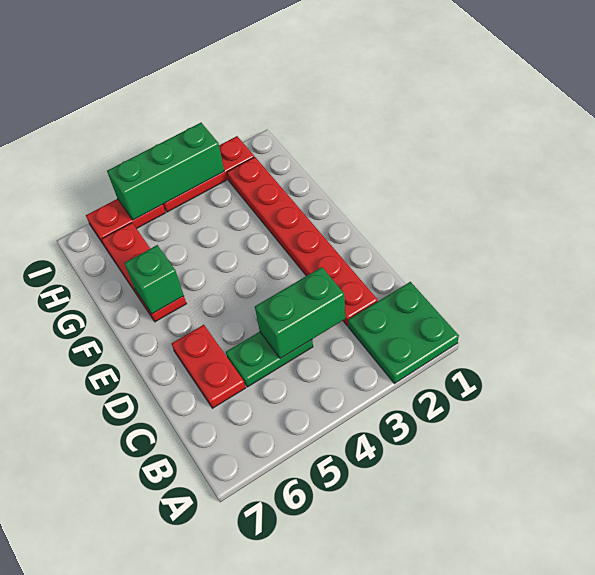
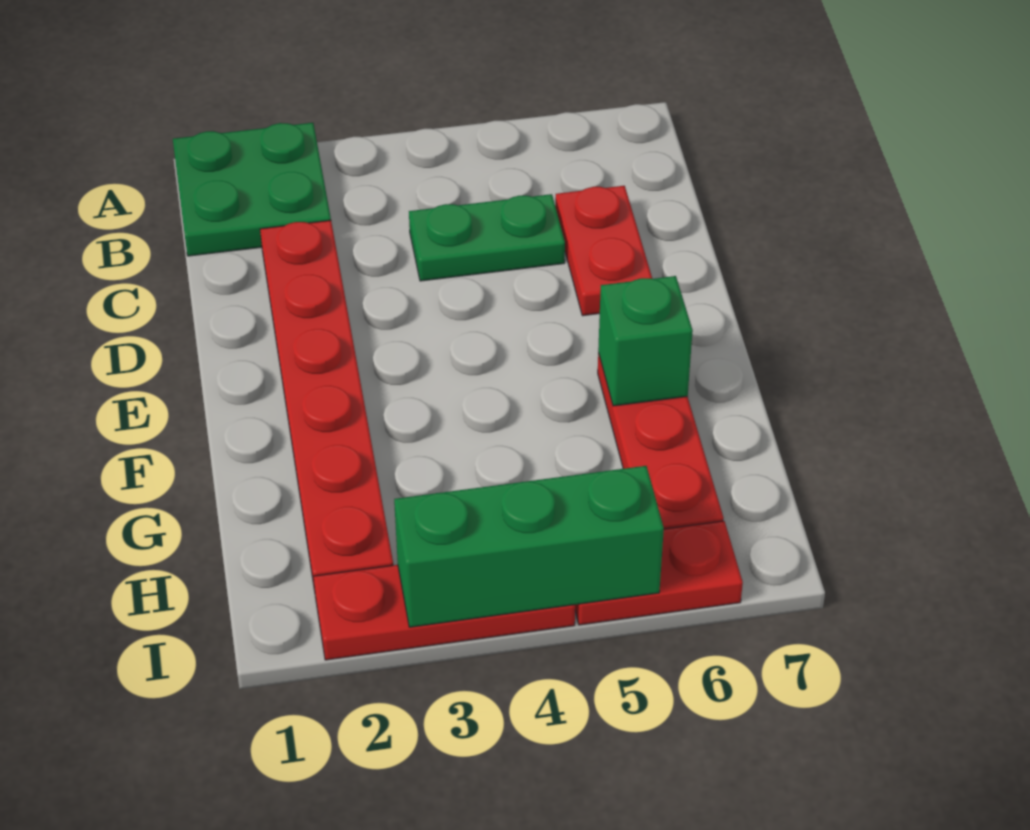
green brick C3:C4 level 2 -> none

